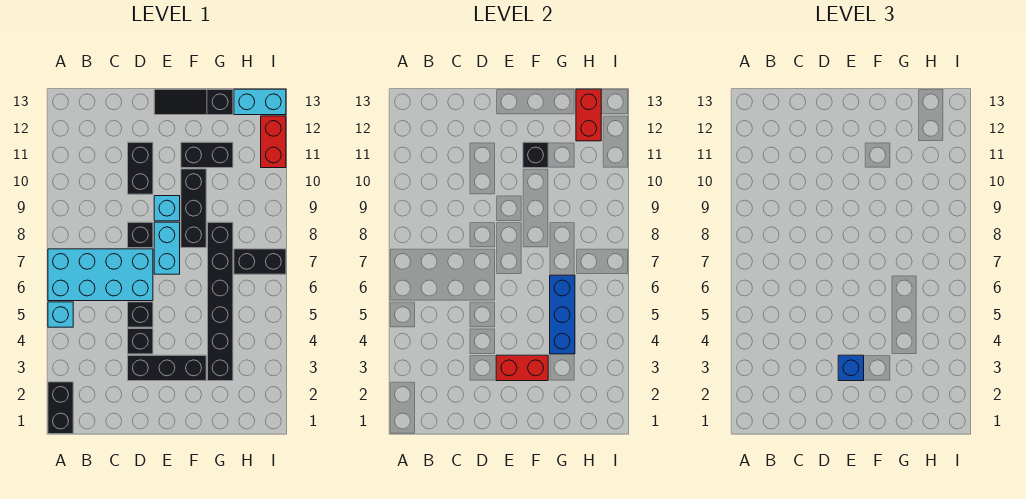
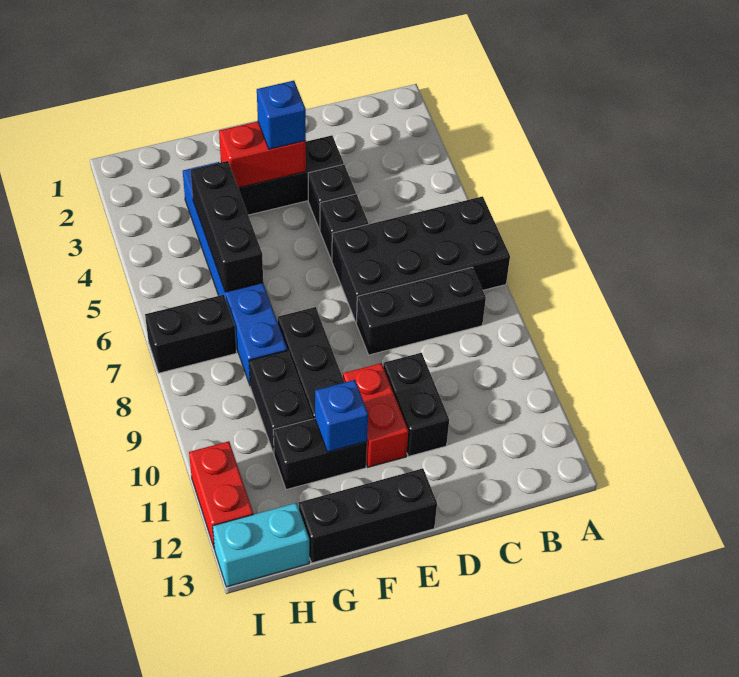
black brick A1:A2 level 1 -> black brick G9:G10 level 1
cyan brick A5 level 1 -> none
cyan brick A6:D7 level 1 -> black brick A6:D7 level 1
black brick D8 level 1 -> black brick B8:D8 level 1
cyan brick E7:E8 level 1 -> none
cyan brick E9 level 1 -> none
black slope E13:G13 level 1 top G -> black brick E13:G13 level 1
black brick F11 level 2 -> blue brick F11 level 2
black brick G3:G8 level 1 -> blue brick G3:G8 level 1
blue brick G4:G6 level 2 -> black brick G4:G6 level 2
red brick H12:H13 level 2 -> red brick E10:E11 level 1

